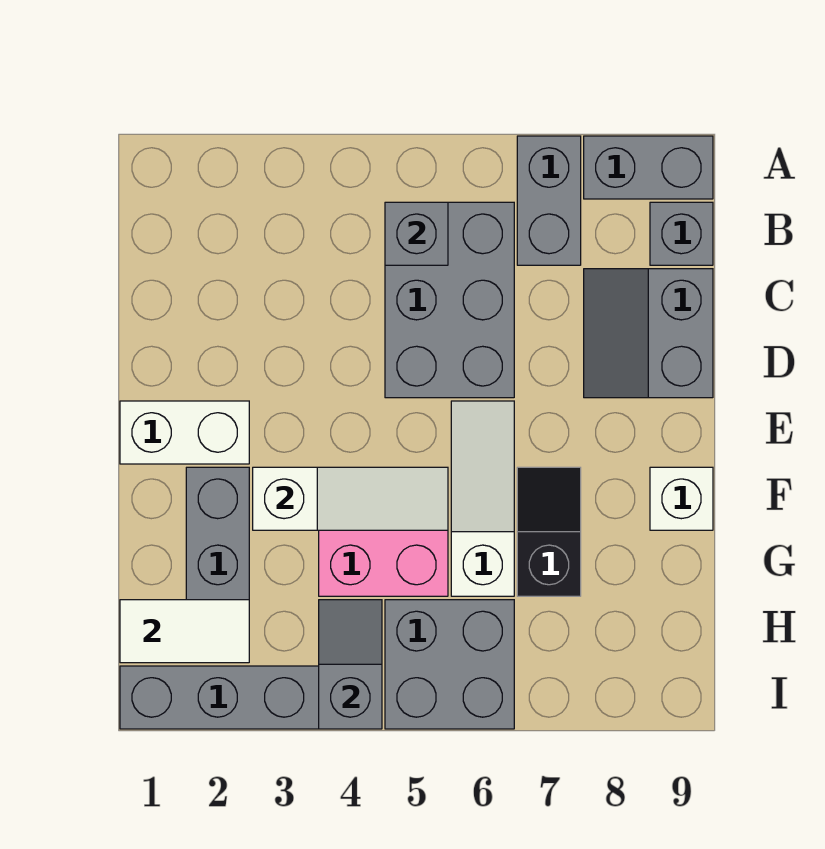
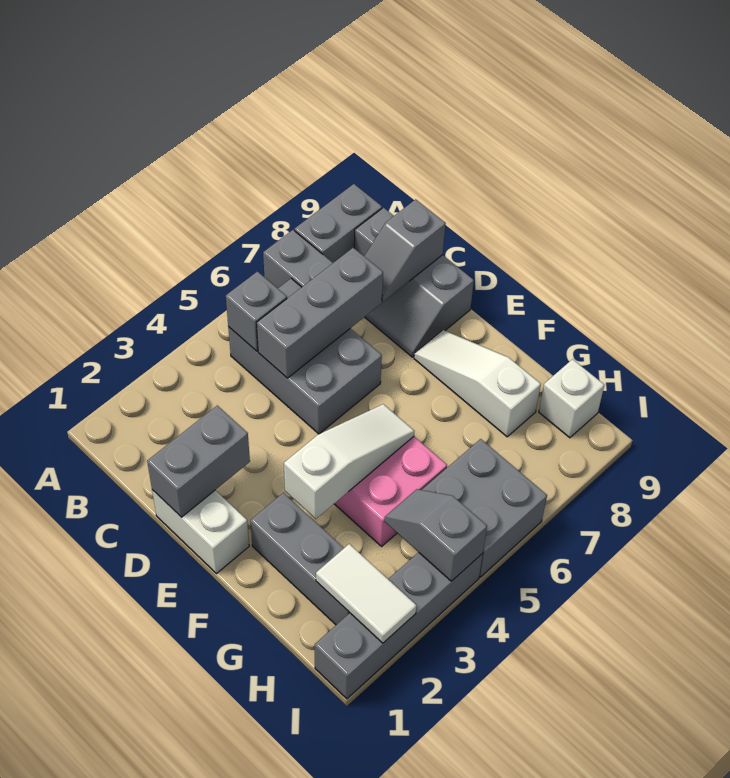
none -> grey brick C5:C7 level 2
none -> grey slope C8:C9 level 2 top 9
none -> grey brick D1:D2 level 2
white brick E1:E2 level 1 -> white brick D1:E1 level 1
white slope E6:G6 level 1 top G -> white slope E8:G8 level 1 top G
black slope F7:G7 level 1 top G -> none
white brick F9 level 1 -> white brick H9 level 1
white tile H1:H2 level 2 -> white tile H2:I2 level 2

